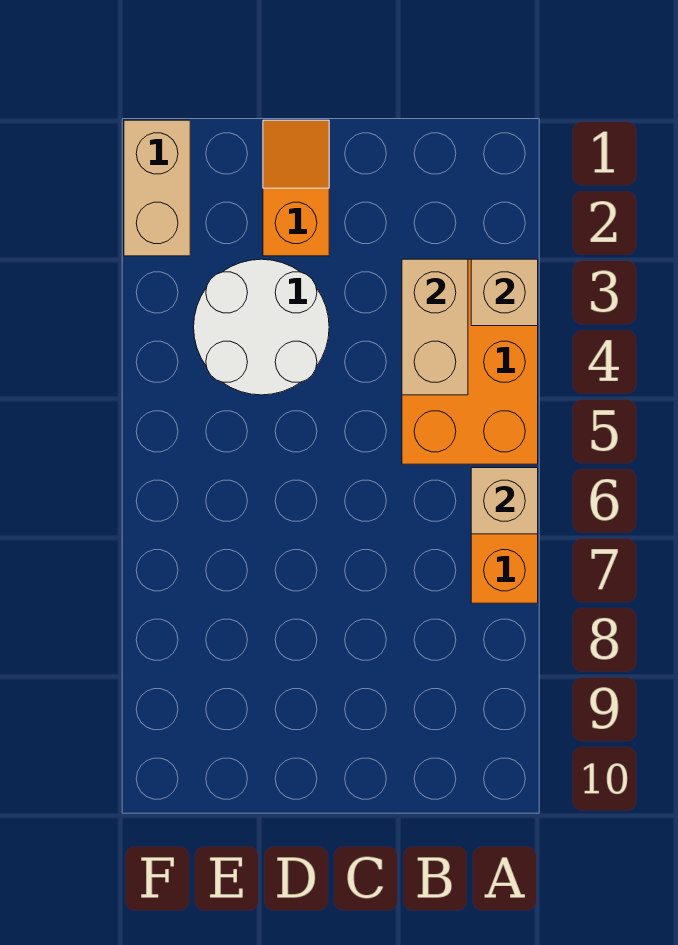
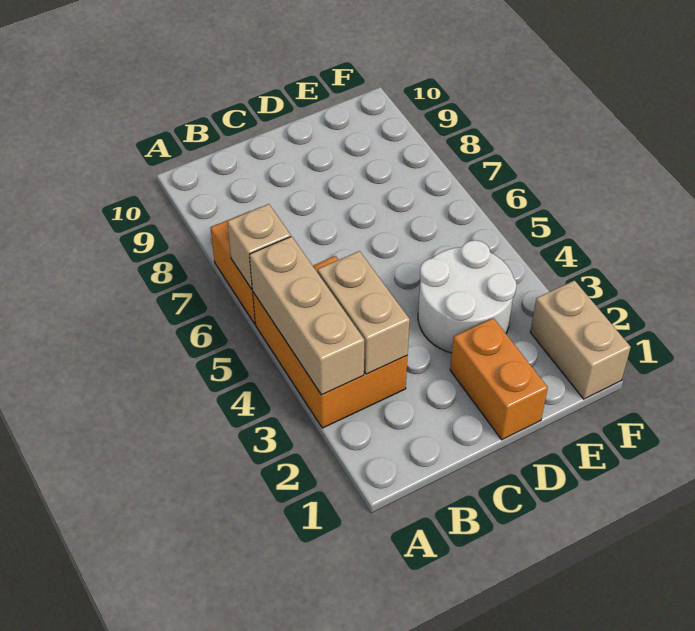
tan brick A3 level 2 -> tan brick A3:A5 level 2
orange slope D1:D2 level 1 top 2 -> orange brick D1:D2 level 1

